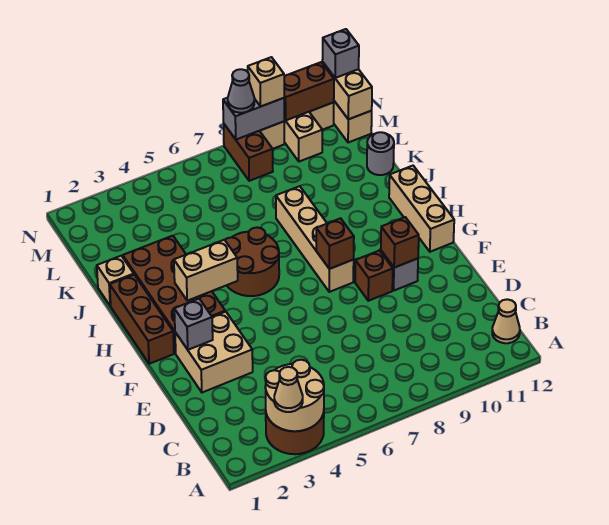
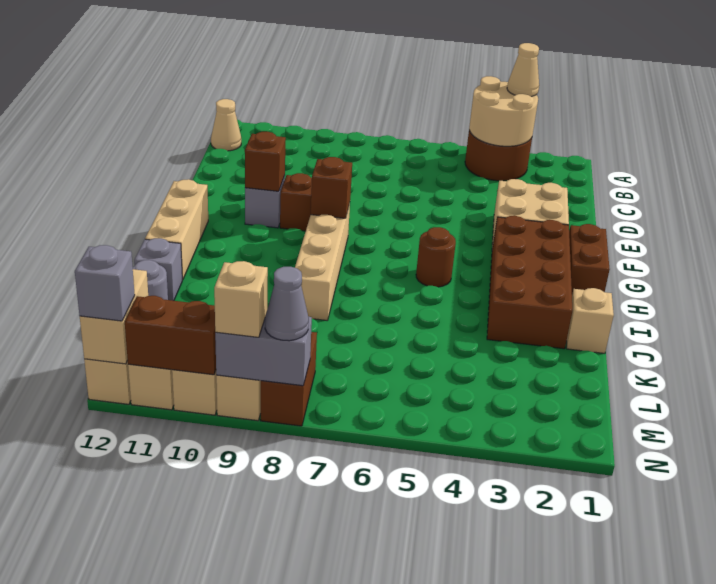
grey brick F2 level 2 -> grey brick J12 level 1
brown brick G1:I1 level 1 -> brown brick G1:H1 level 1
tan brick H3:H4 level 2 -> none
brown round brick H5:I6 level 1 -> brown round brick H5 level 1

